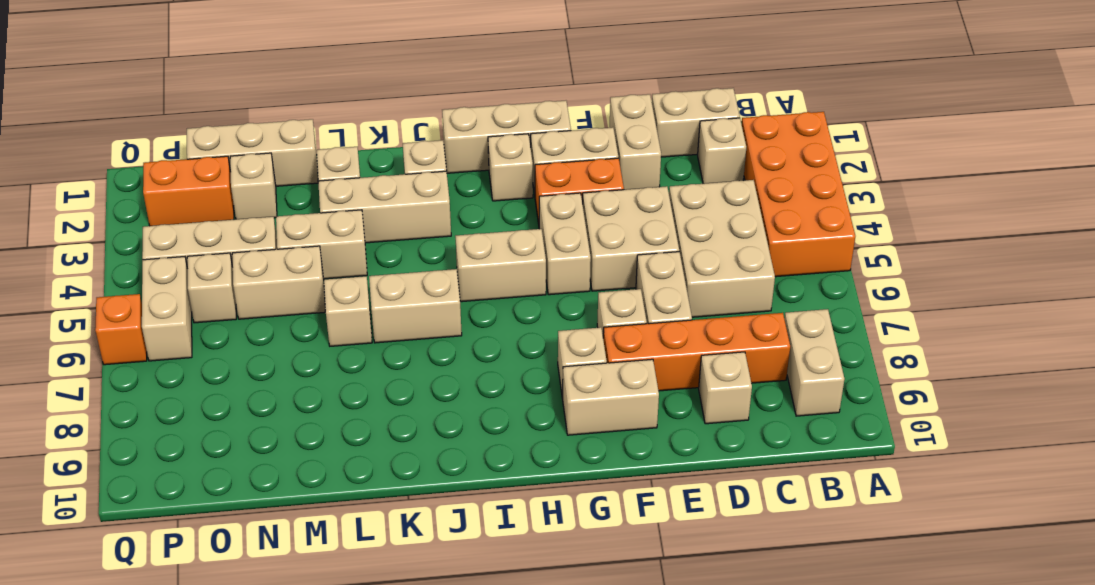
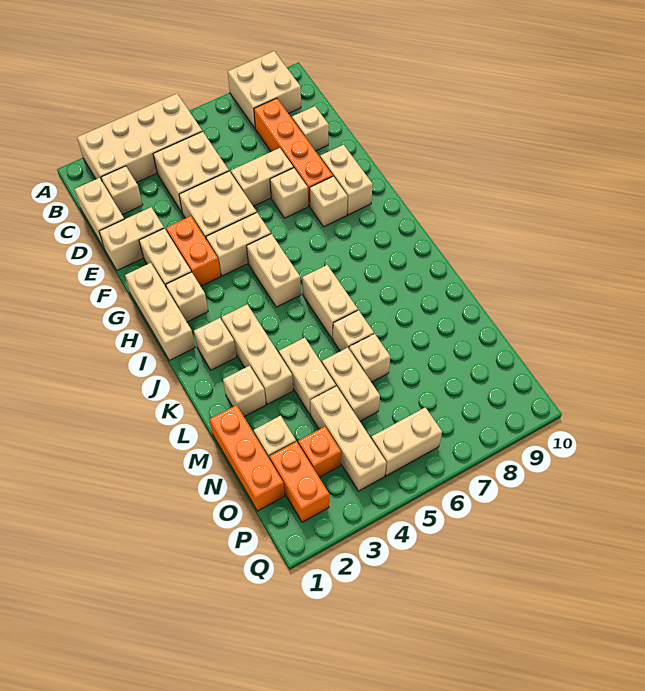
orange brick A2:B5 level 1 -> tan brick A2:B5 level 1
tan brick B8:B9 level 1 -> tan brick A8:B9 level 1
tan brick C4:D6 level 1 -> tan brick C4:D5 level 1
tan brick M1:O1 level 1 -> orange brick M1:O1 level 1
tan brick O5 level 1 -> tan brick M6 level 1
orange brick Q6 level 1 -> orange brick O3 level 1

